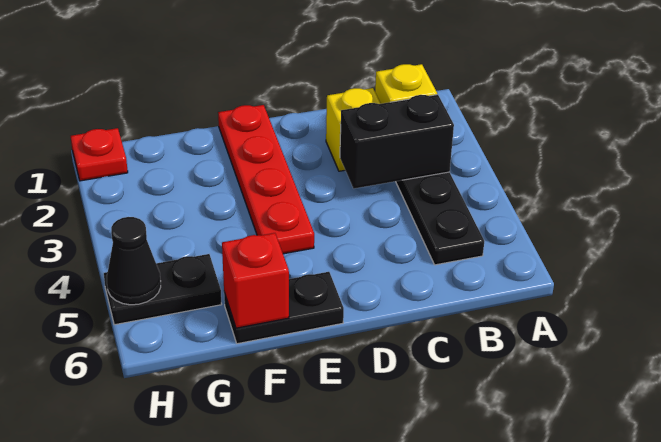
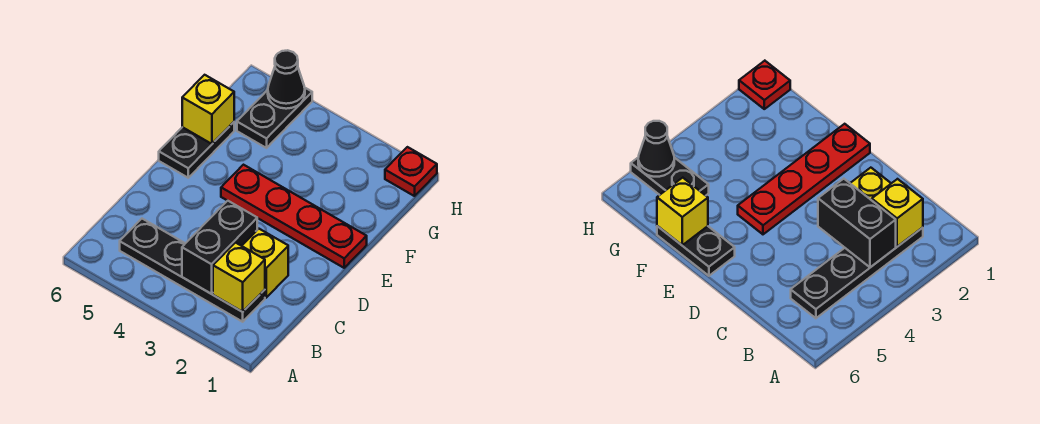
red brick F6 level 2 -> yellow brick F6 level 2

